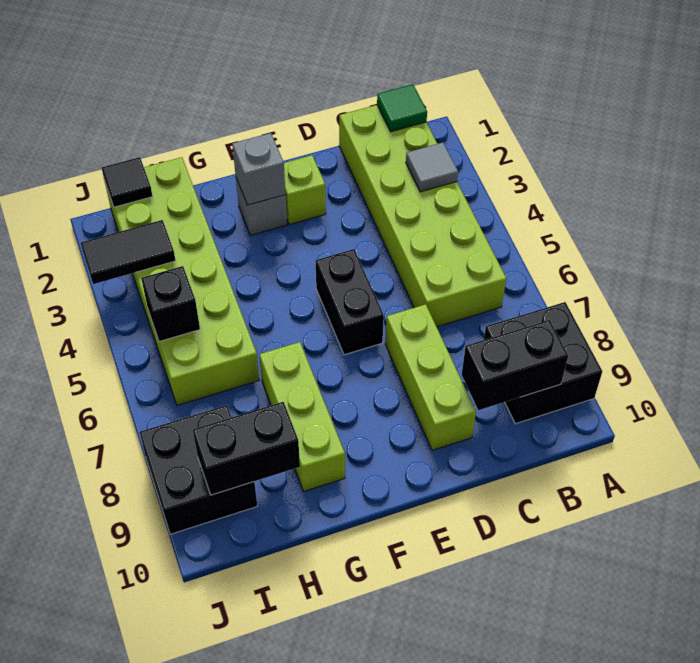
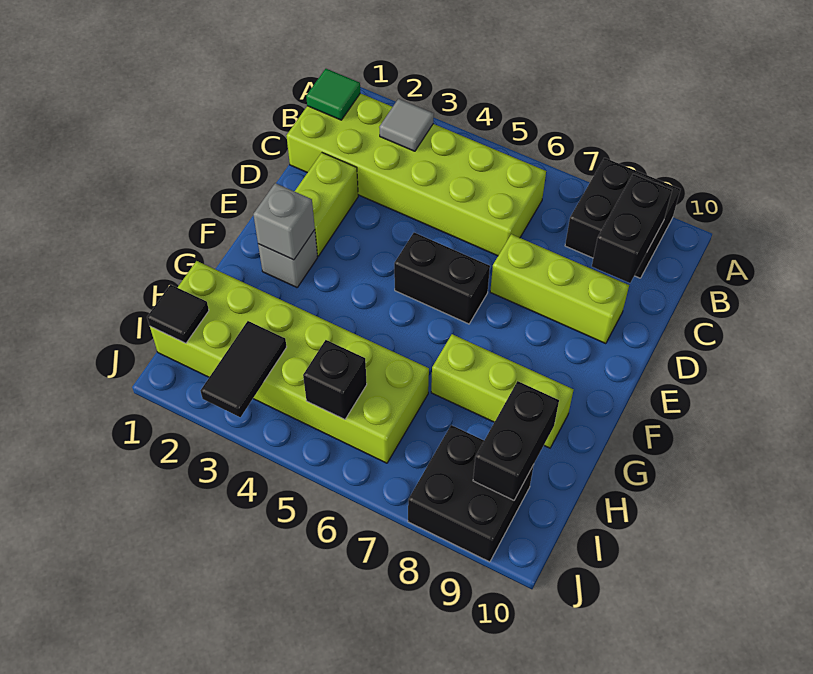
lime brick E2 level 1 -> lime brick D2:E2 level 1

